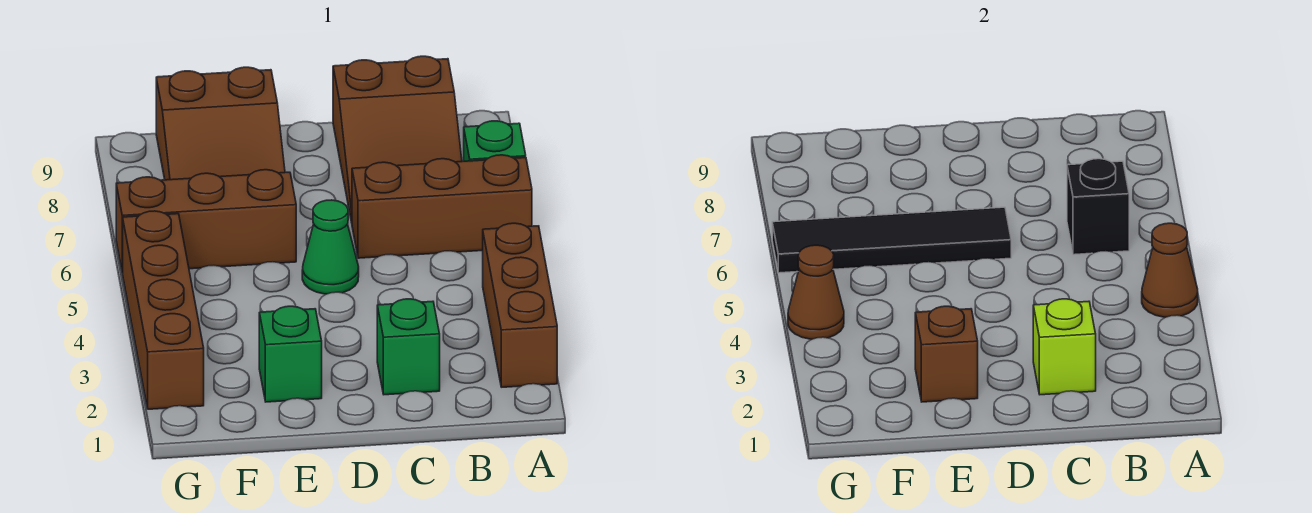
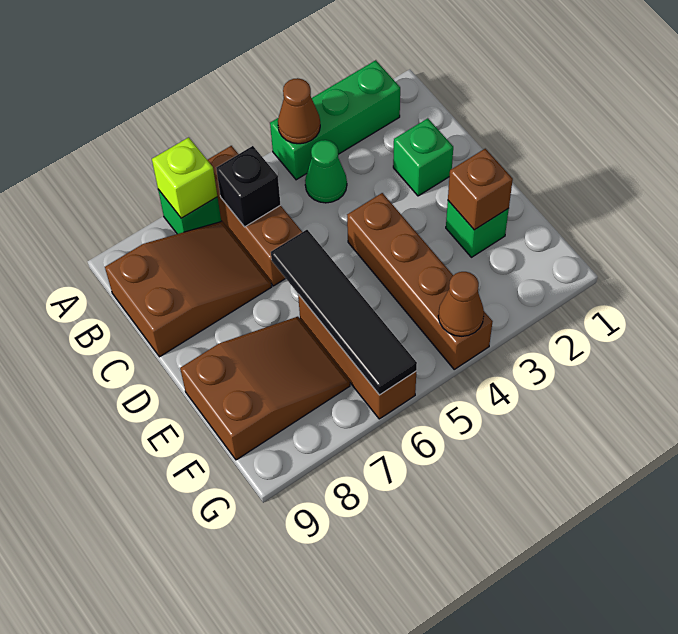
brown brick A2:A4 level 1 -> green brick A2:A4 level 1
lime brick C2 level 2 -> lime brick A7 level 2
green cone D5 level 1 -> green cone B4 level 1
brown brick G2:G5 level 1 -> brown brick D4:G4 level 1

